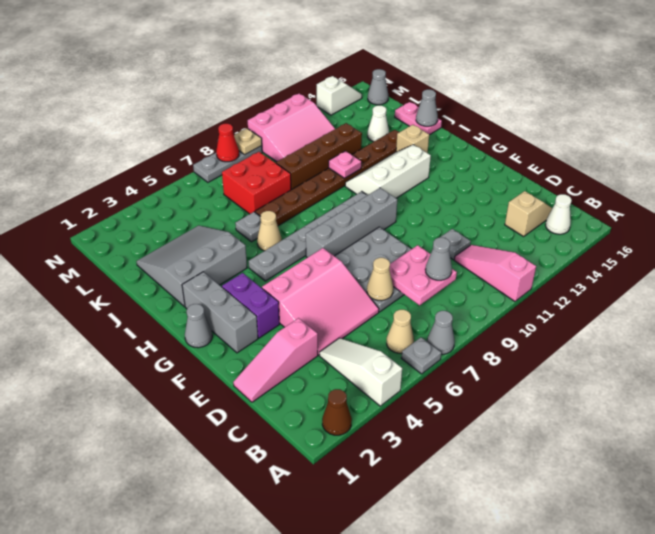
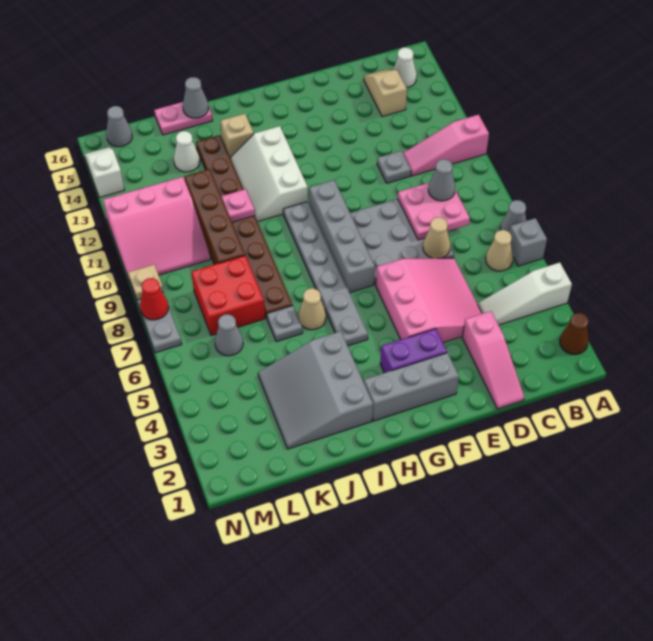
grey plate A6 level 1 -> grey brick A6 level 1
grey cone G1 level 1 -> grey cone L6 level 1
pink slope L10:N12 level 1 top N -> pink slope L10:N12 level 1 top 12

